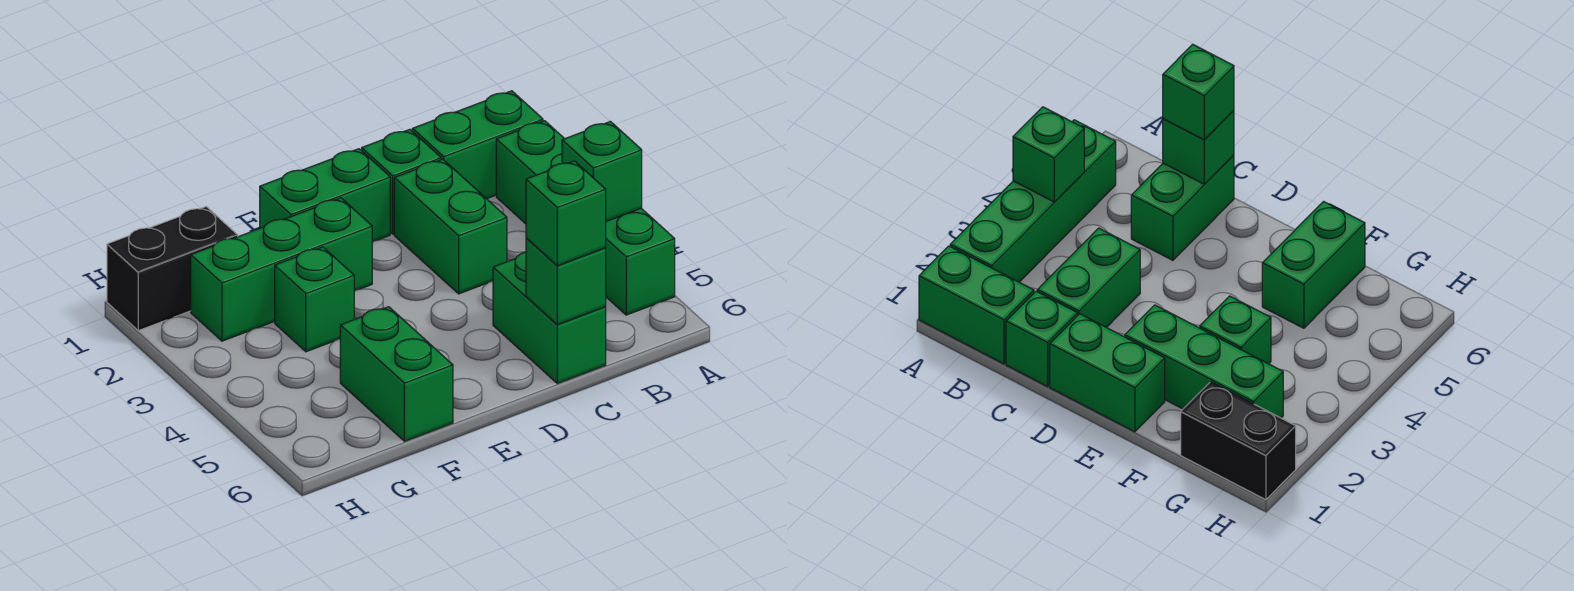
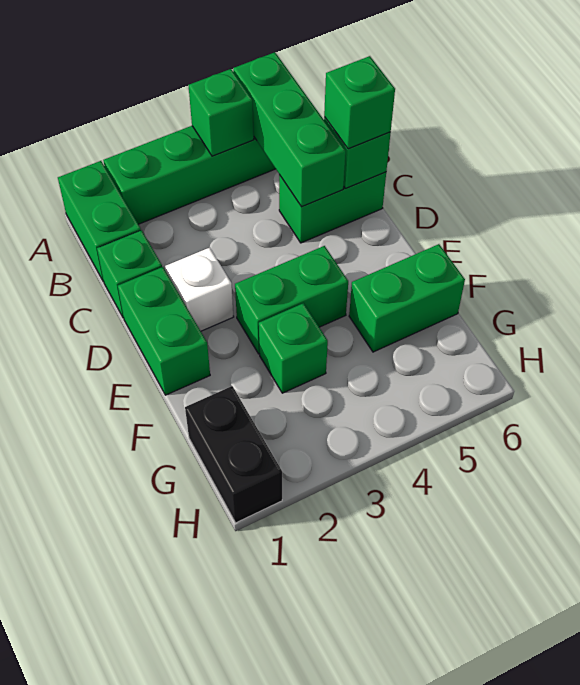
green brick C2:C3 level 1 -> green brick E3:E4 level 1
none -> white brick D2 level 1
green brick E2:G2 level 1 -> green brick A5:C5 level 2

